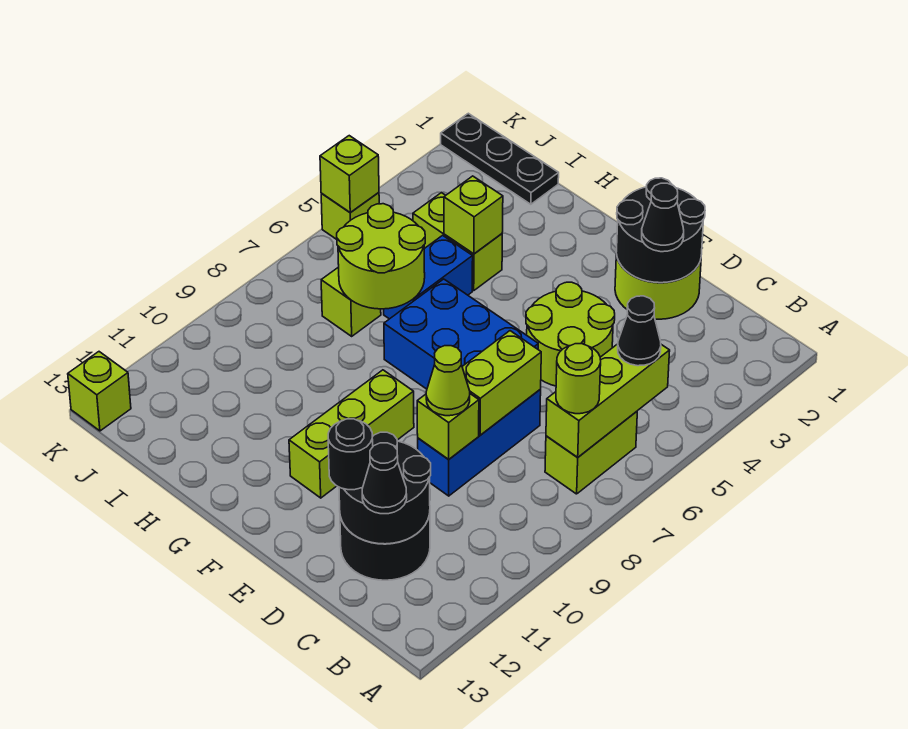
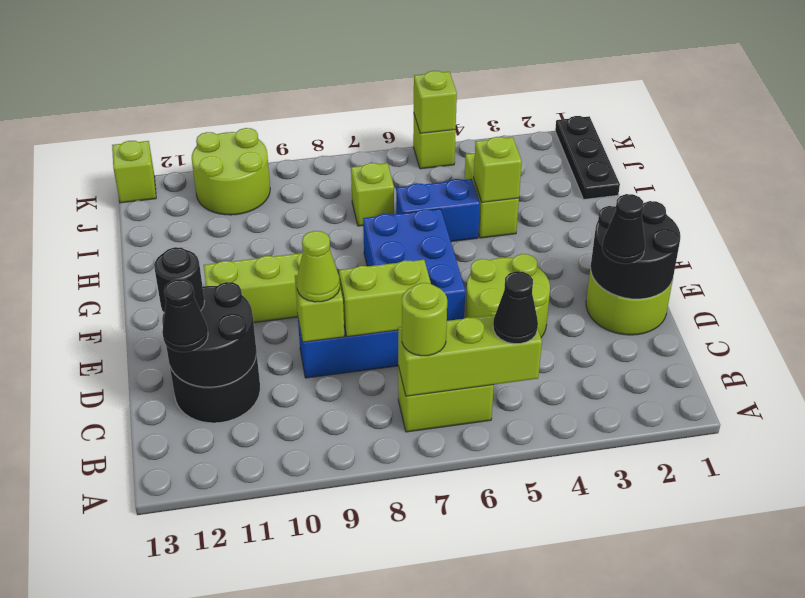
lime round brick H6:I7 level 2 -> lime round brick J10:K11 level 1

